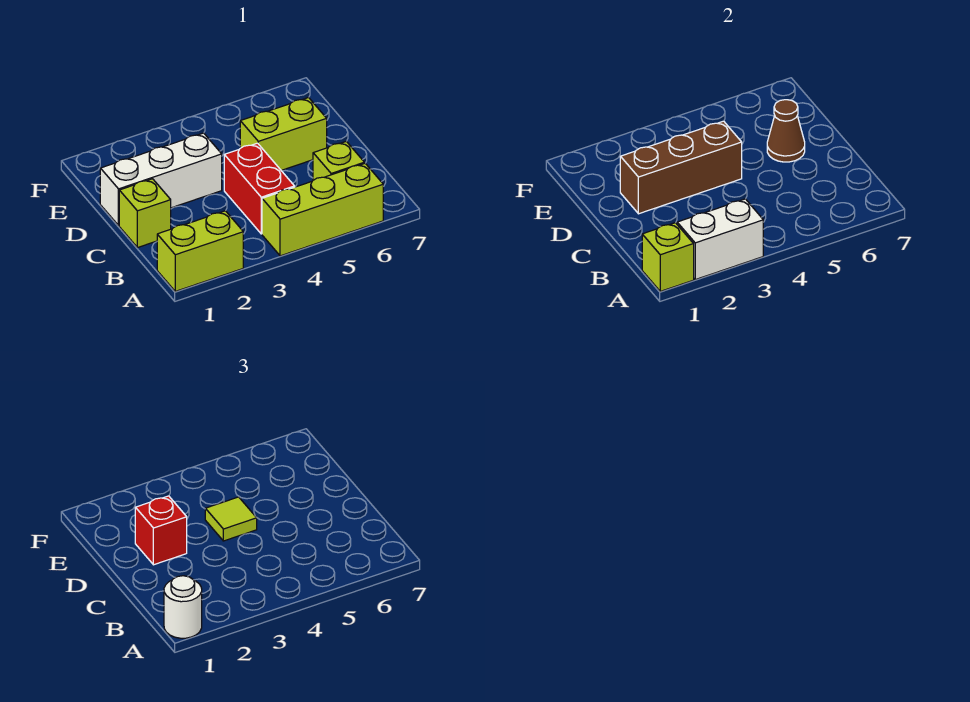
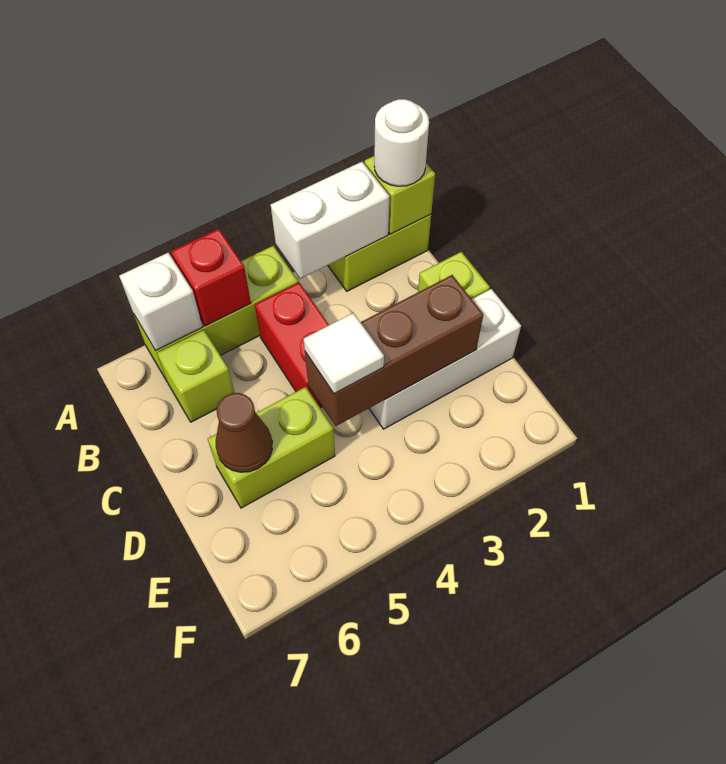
none -> white brick A6 level 2
red brick D2 level 3 -> red brick A5 level 2
lime tile D4 level 3 -> white tile D4 level 3

